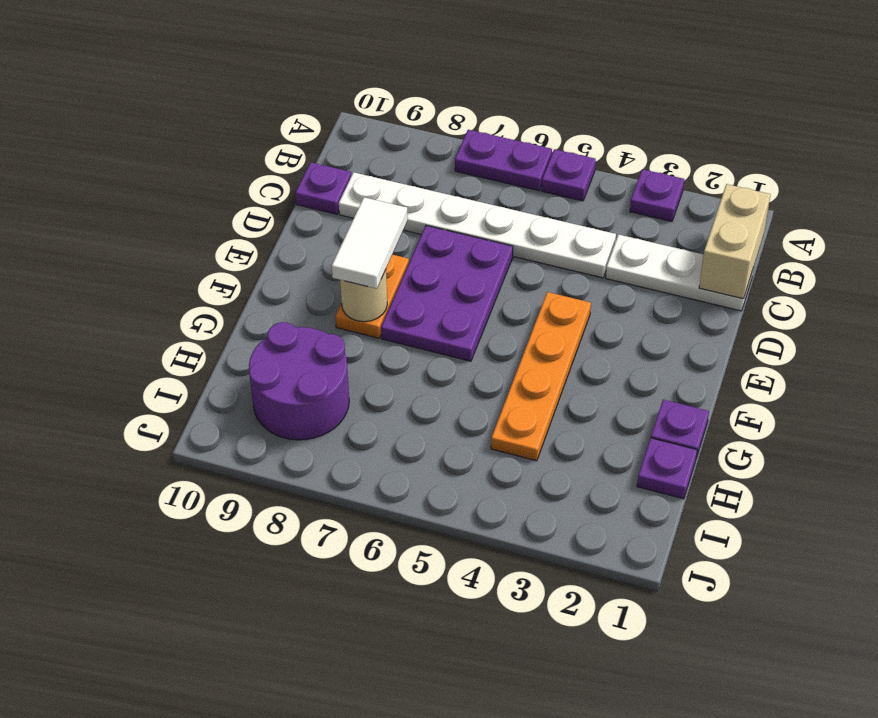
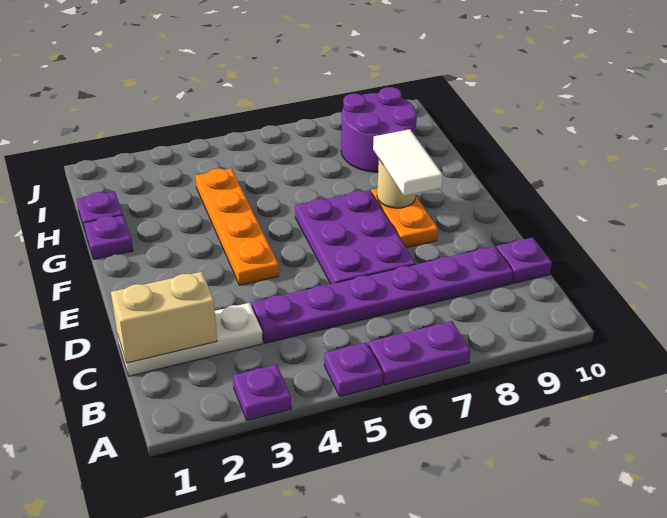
tan brick B1:C1 level 2 -> tan brick C1:C2 level 2
white plate C4:C9 level 1 -> purple plate C4:C9 level 1

